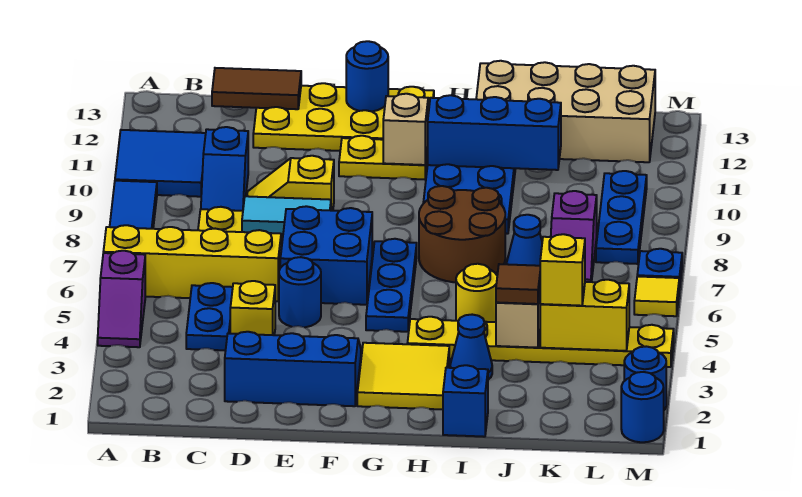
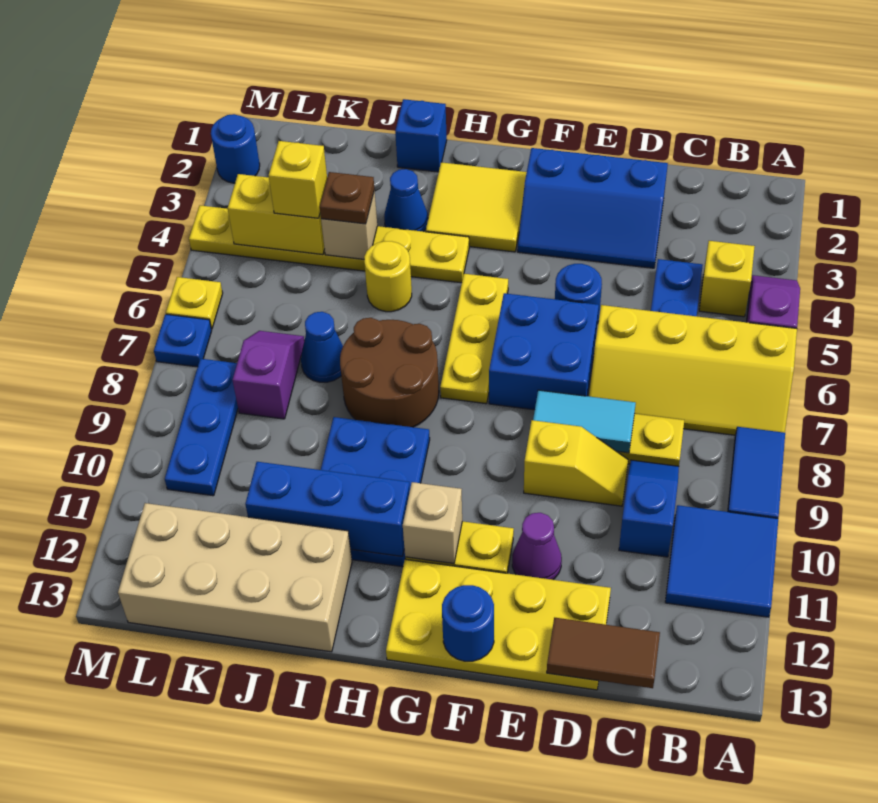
yellow brick D4 level 1 -> yellow brick B4 level 1
none -> purple cone E11 level 1
blue plate G5:G7 level 1 -> yellow plate G5:G7 level 1
brown tile J4 level 3 -> brown plate J4 level 3
blue round brick M1 level 1 -> none
yellow tile M6 level 1 -> yellow plate M6 level 1

